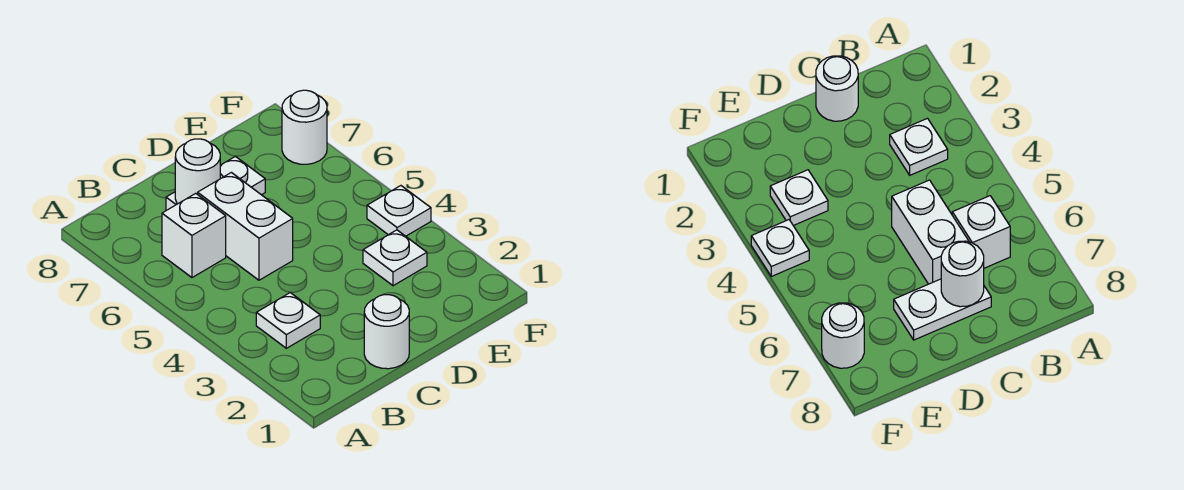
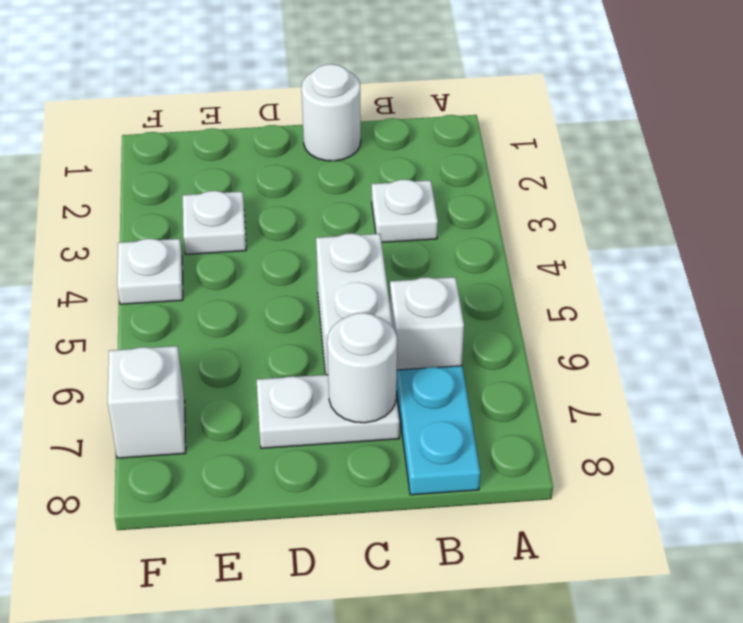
none -> cyan plate B7:B8 level 1
white round brick F7 level 1 -> white brick F7 level 1

